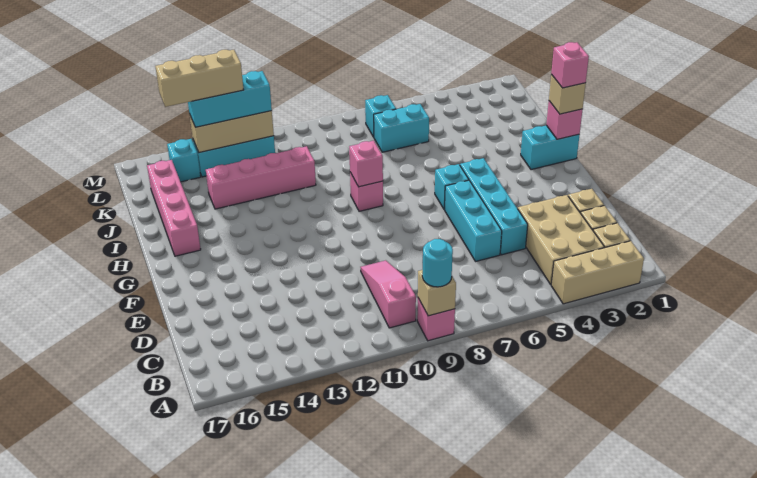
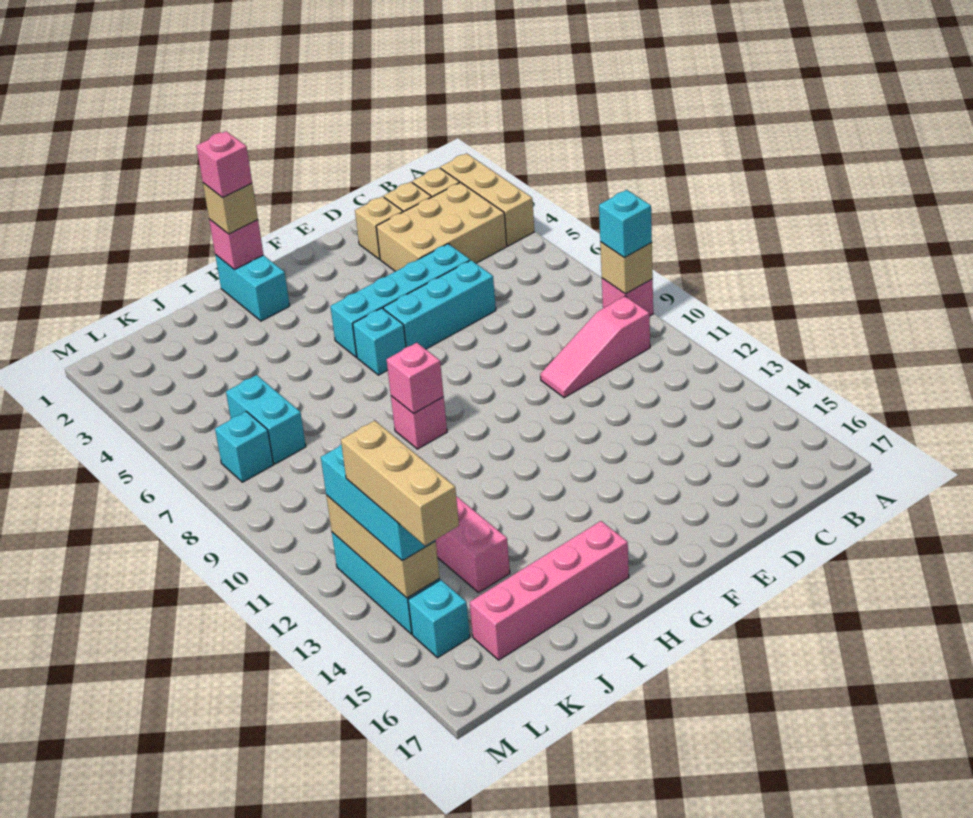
cyan round brick A9 level 3 -> cyan brick A9 level 3

